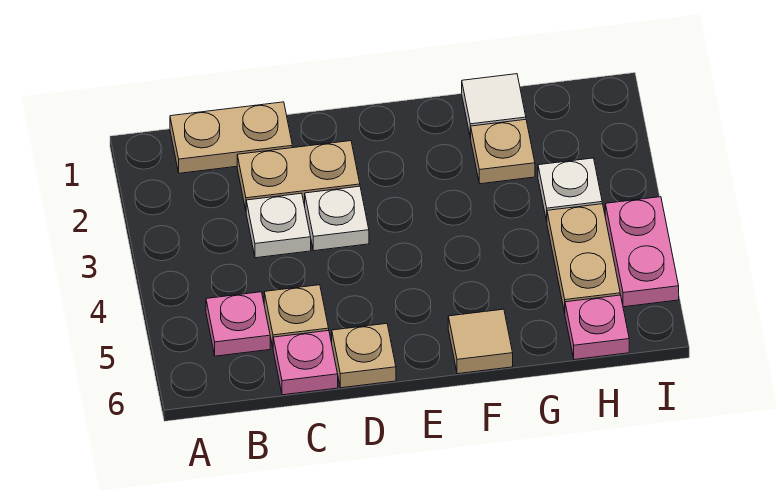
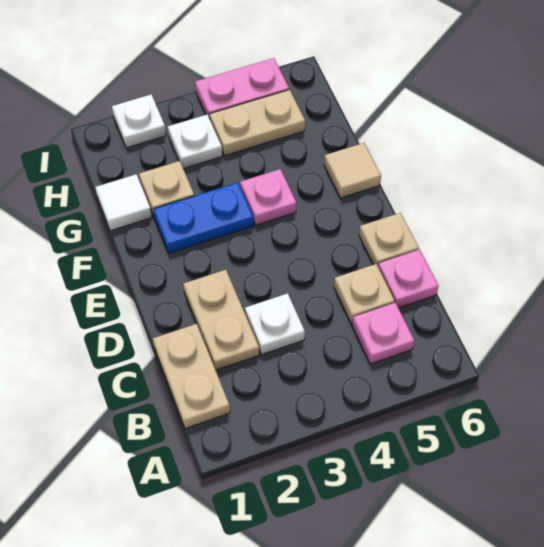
white plate D3 level 1 -> white plate I2 level 1
none -> blue plate F2:F3 level 1
pink plate H6 level 1 -> pink plate F4 level 1

